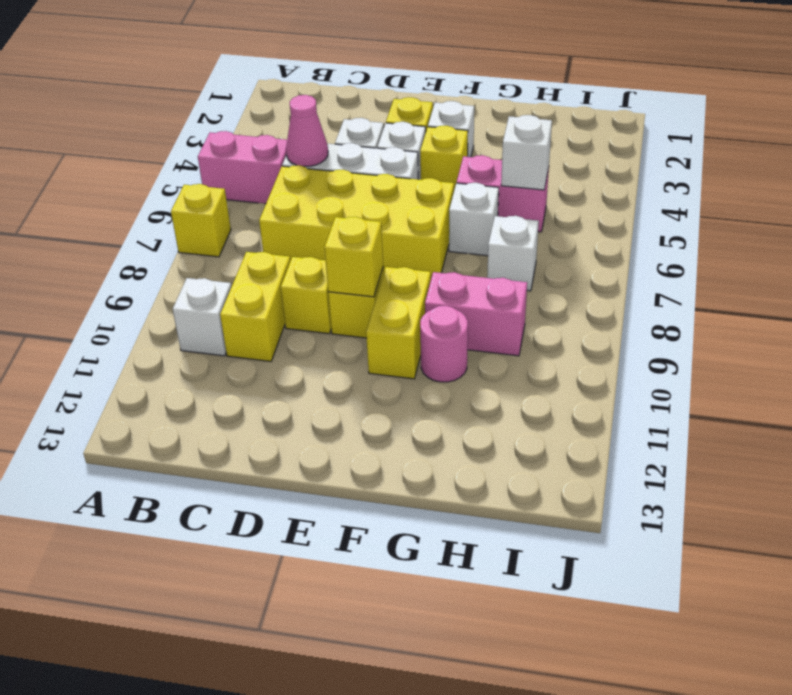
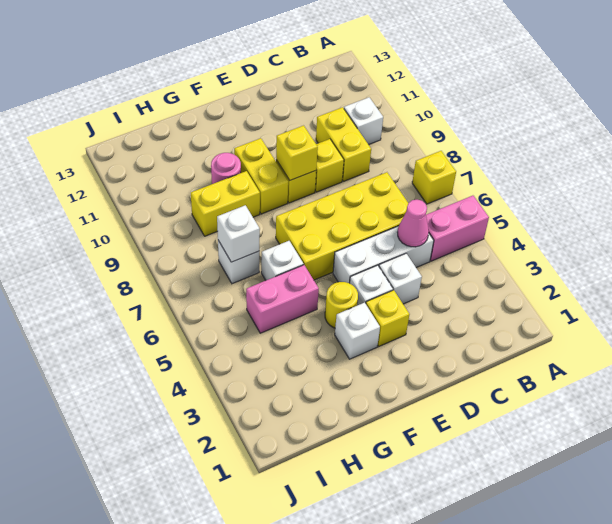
yellow brick F4 level 1 -> yellow round brick F4 level 1
pink brick G9:H9 level 1 -> yellow brick G9:H9 level 1
white brick H5 level 2 -> white brick H7 level 2

